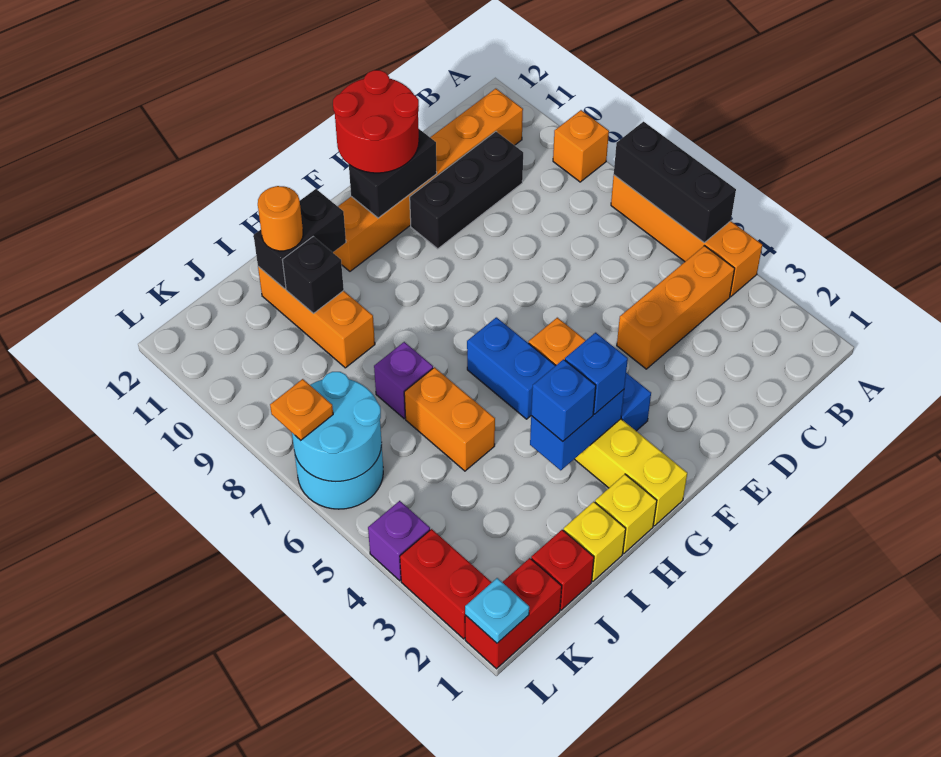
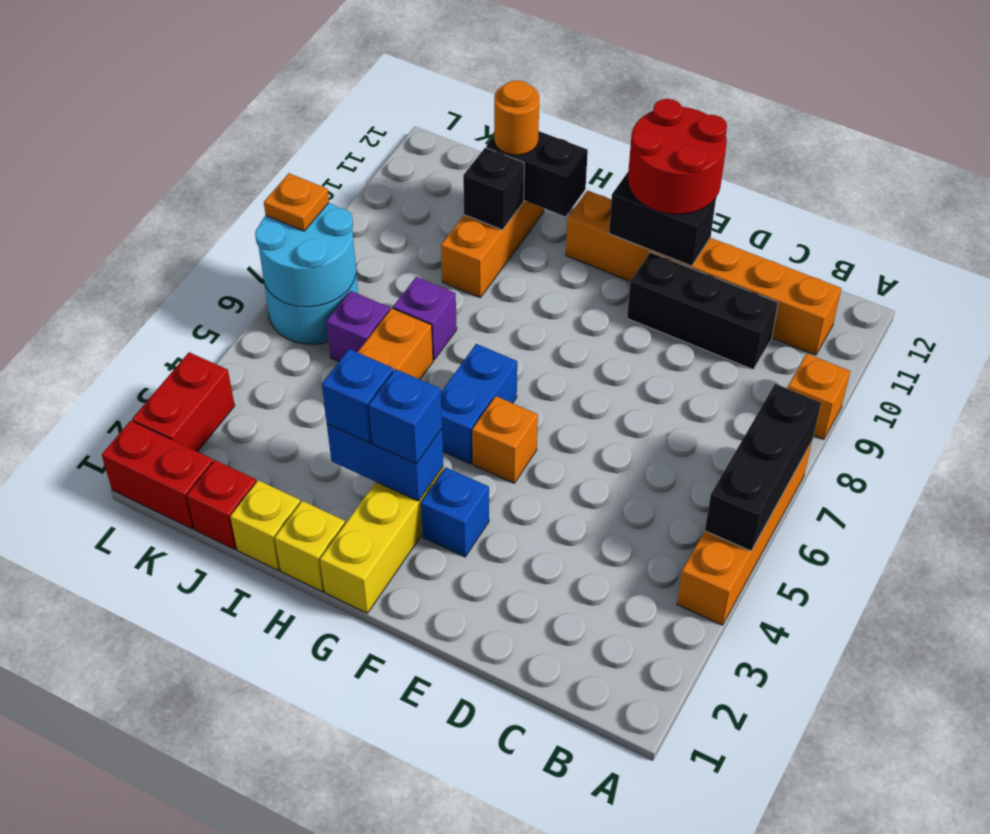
orange brick B4:D4 level 1 -> none
cyan plate L1 level 2 -> none
purple brick L4 level 1 -> purple brick J6 level 1

